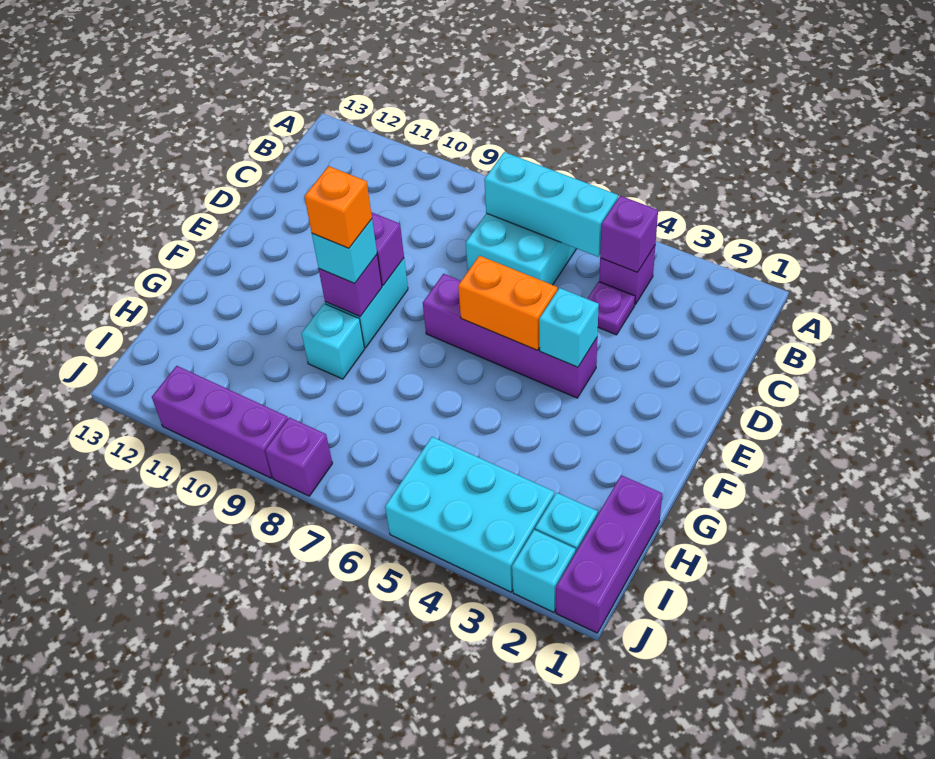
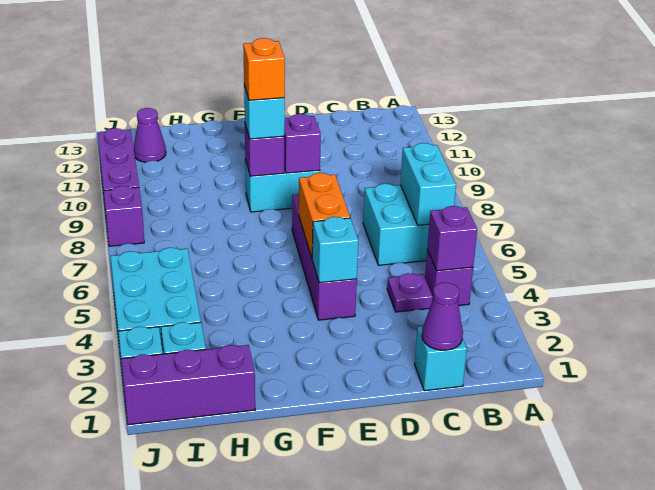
cyan brick B5:B7 level 2 -> cyan brick B6:B7 level 2
none -> purple cone C1 level 2
cyan brick G9 level 1 -> cyan brick C1 level 1
none -> purple cone I12 level 1

